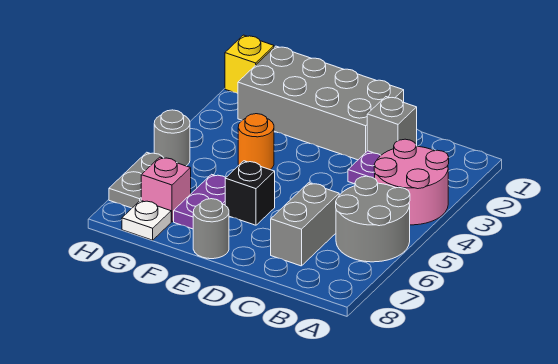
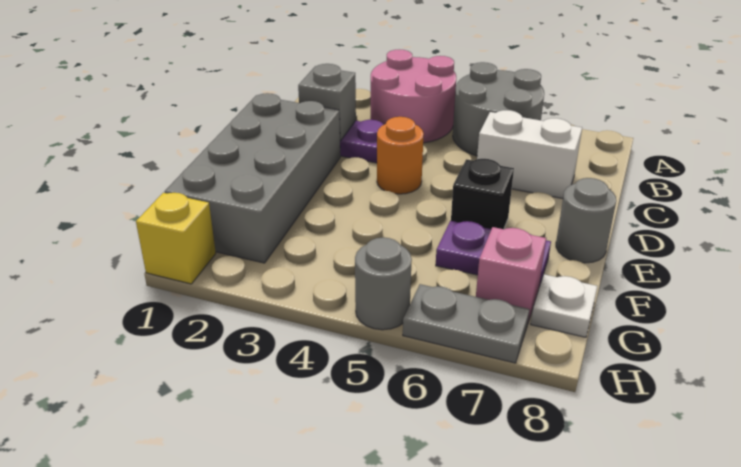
grey brick C6:C7 level 1 -> white brick C6:C7 level 1
orange round brick F4 level 1 -> orange round brick D4 level 1

